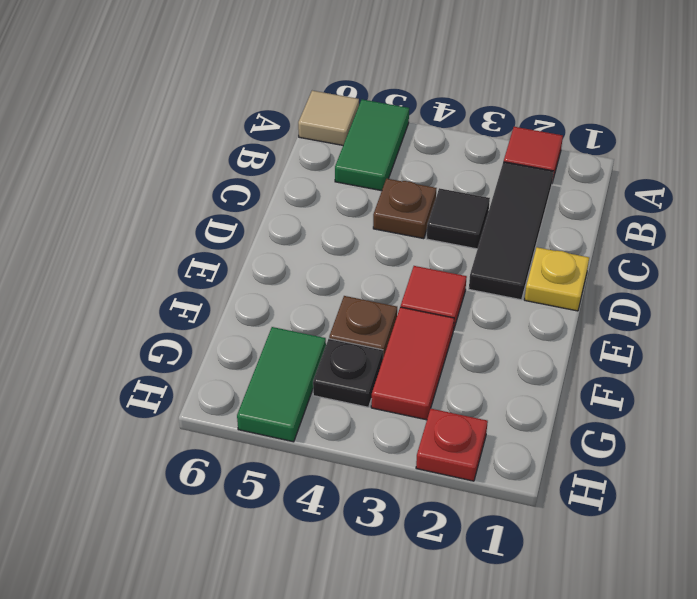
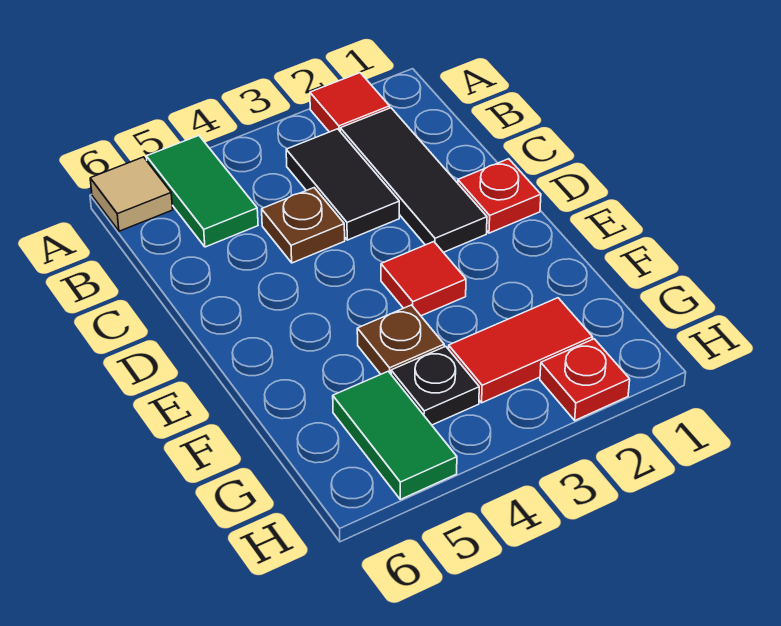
black tile C3 level 1 -> black tile B3:C3 level 1
yellow plate D1 level 1 -> red plate D1 level 1
red tile F3:G3 level 1 -> red tile G2:G3 level 1

